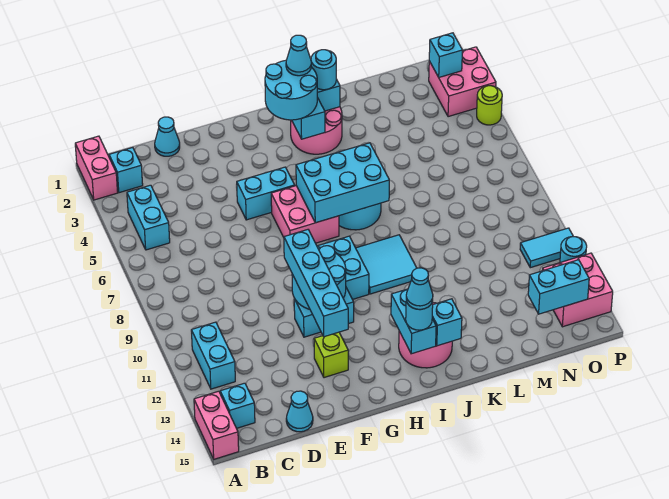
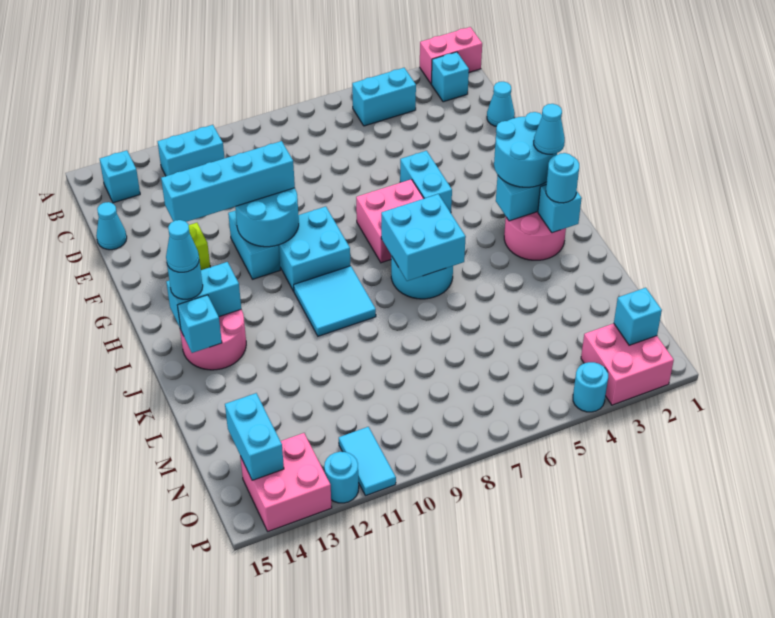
pink brick A14:A15 level 1 -> none
cyan brick H6:J7 level 2 -> cyan brick I6:J7 level 2
lime round brick P4 level 1 -> cyan round brick P4 level 1

